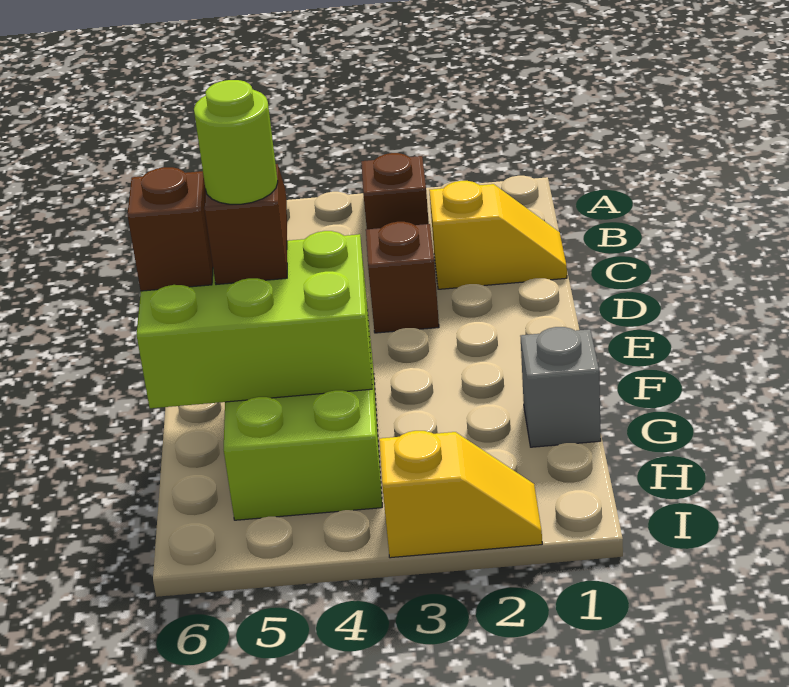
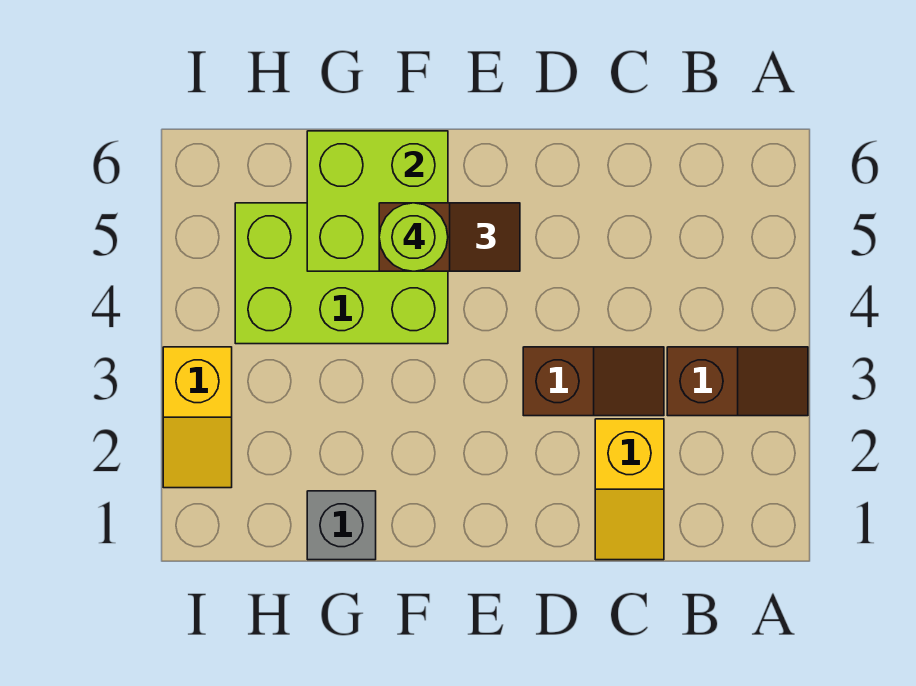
lime brick F4:G6 level 2 -> lime brick F5:G6 level 2
brown brick F6 level 3 -> none

